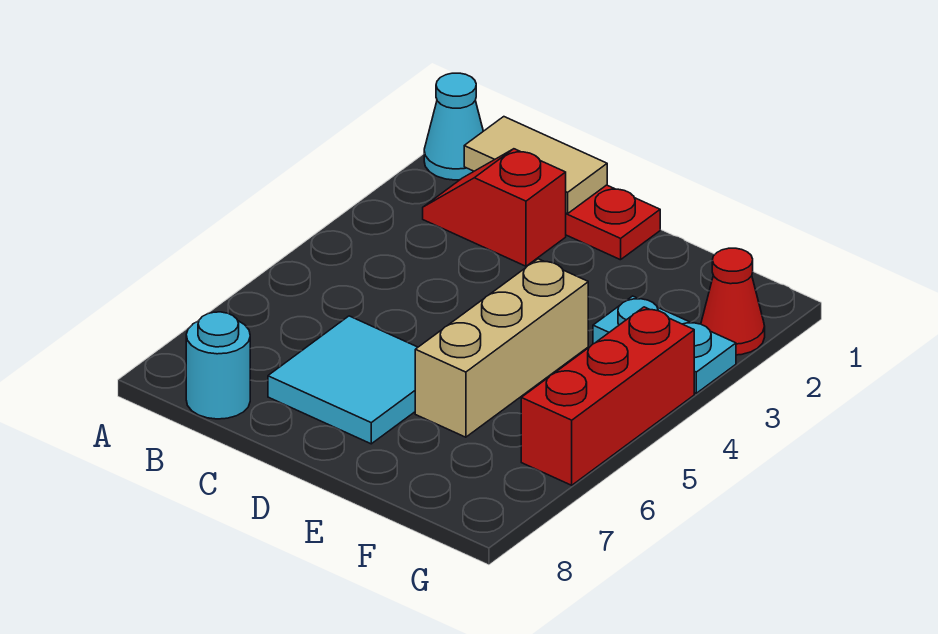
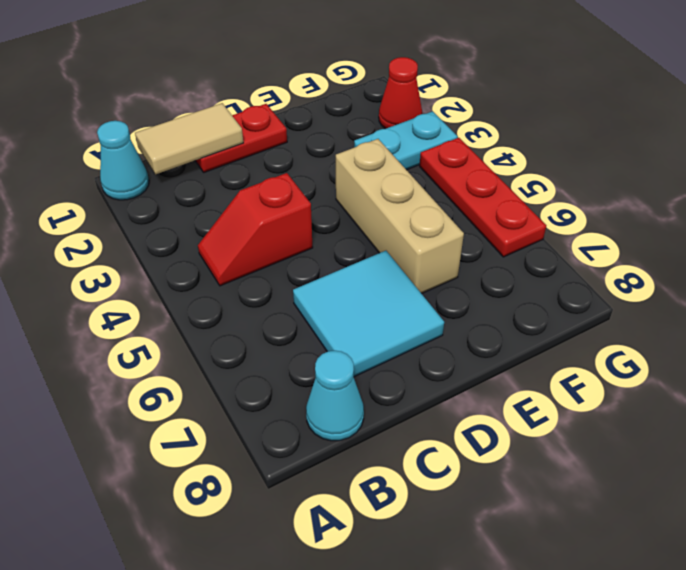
red slope B2:C2 level 1 top C -> red slope B4:C4 level 1 top C
cyan round brick B8 level 1 -> cyan cone B8 level 1
red brick G4:G6 level 1 -> red plate G4:G6 level 1

